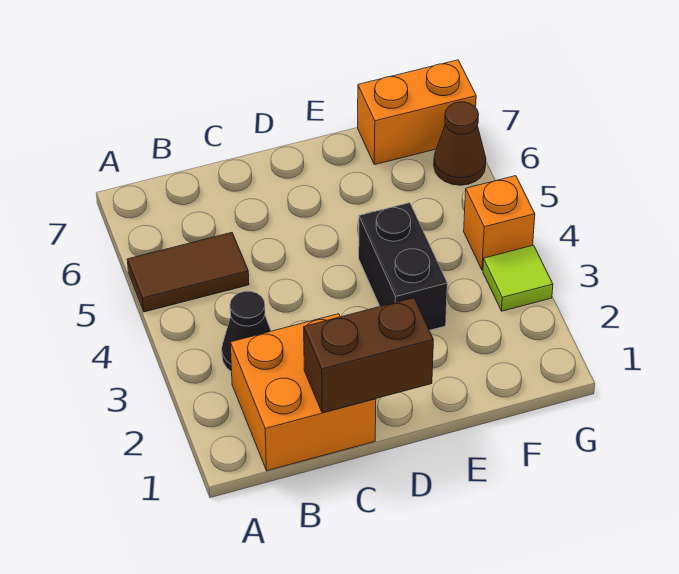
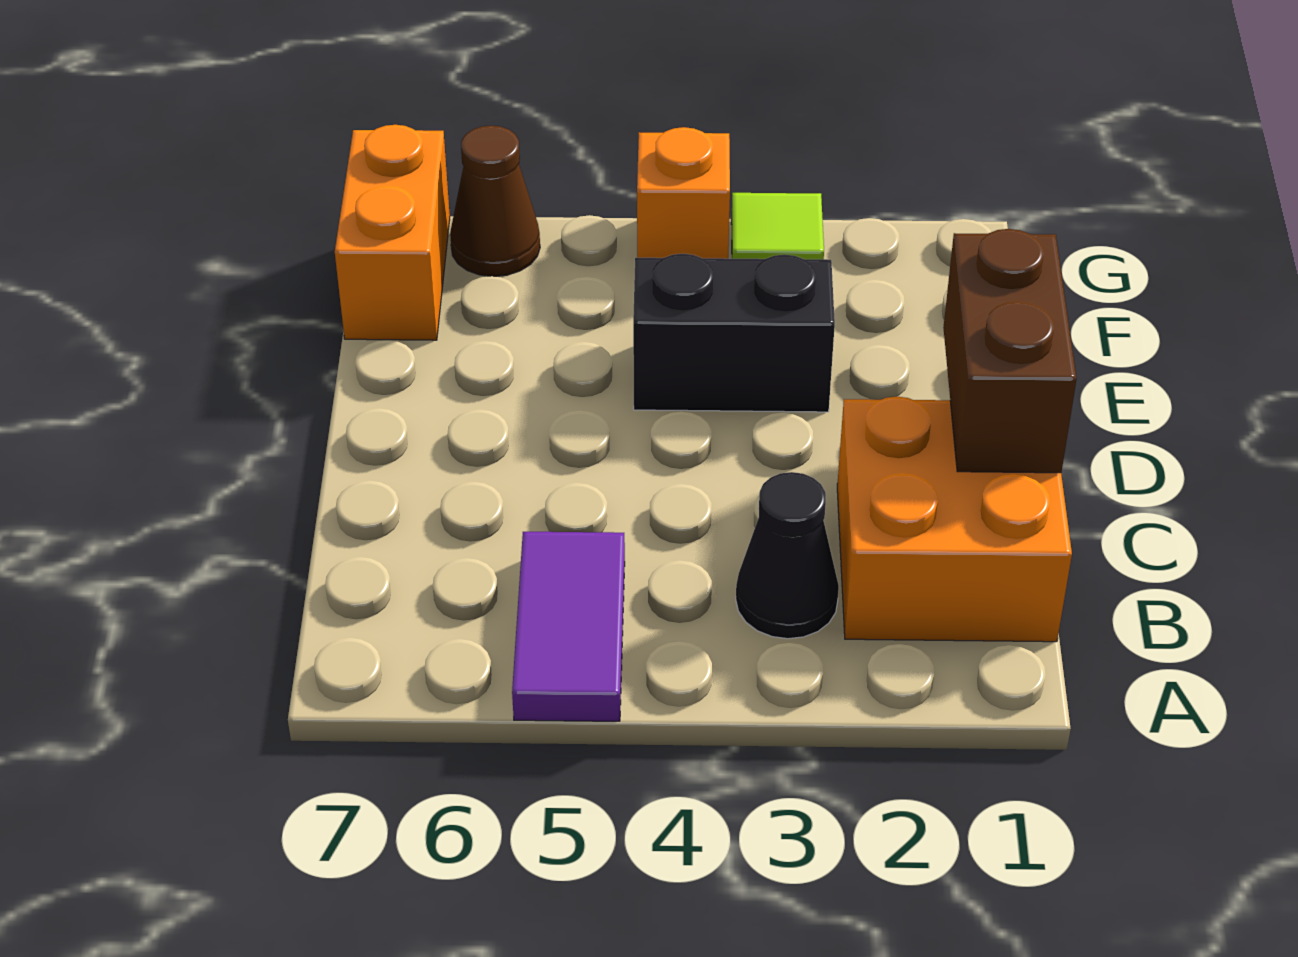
brown tile A5:B5 level 1 -> purple tile A5:B5 level 1

